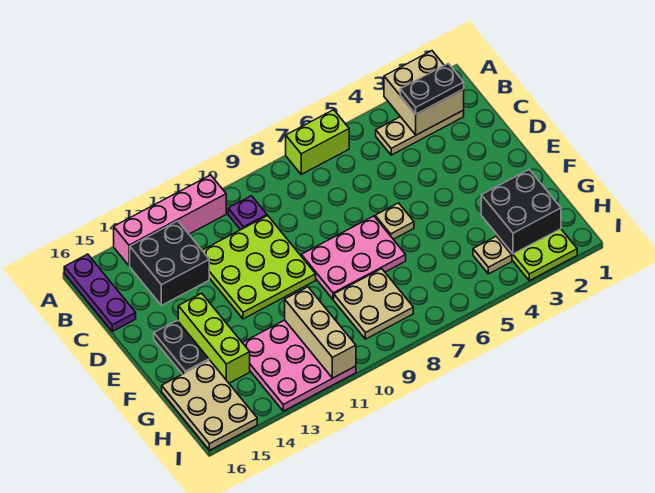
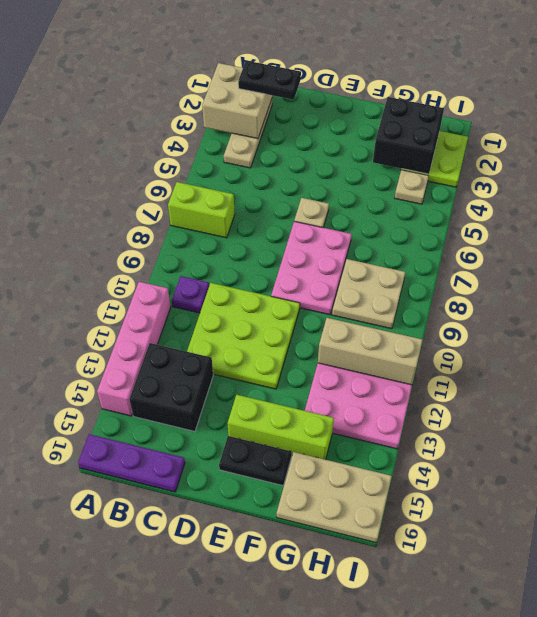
lime brick A6:A7 level 1 -> lime brick A7:B7 level 1
black plate B2:B3 level 3 -> black plate B2:C2 level 3

